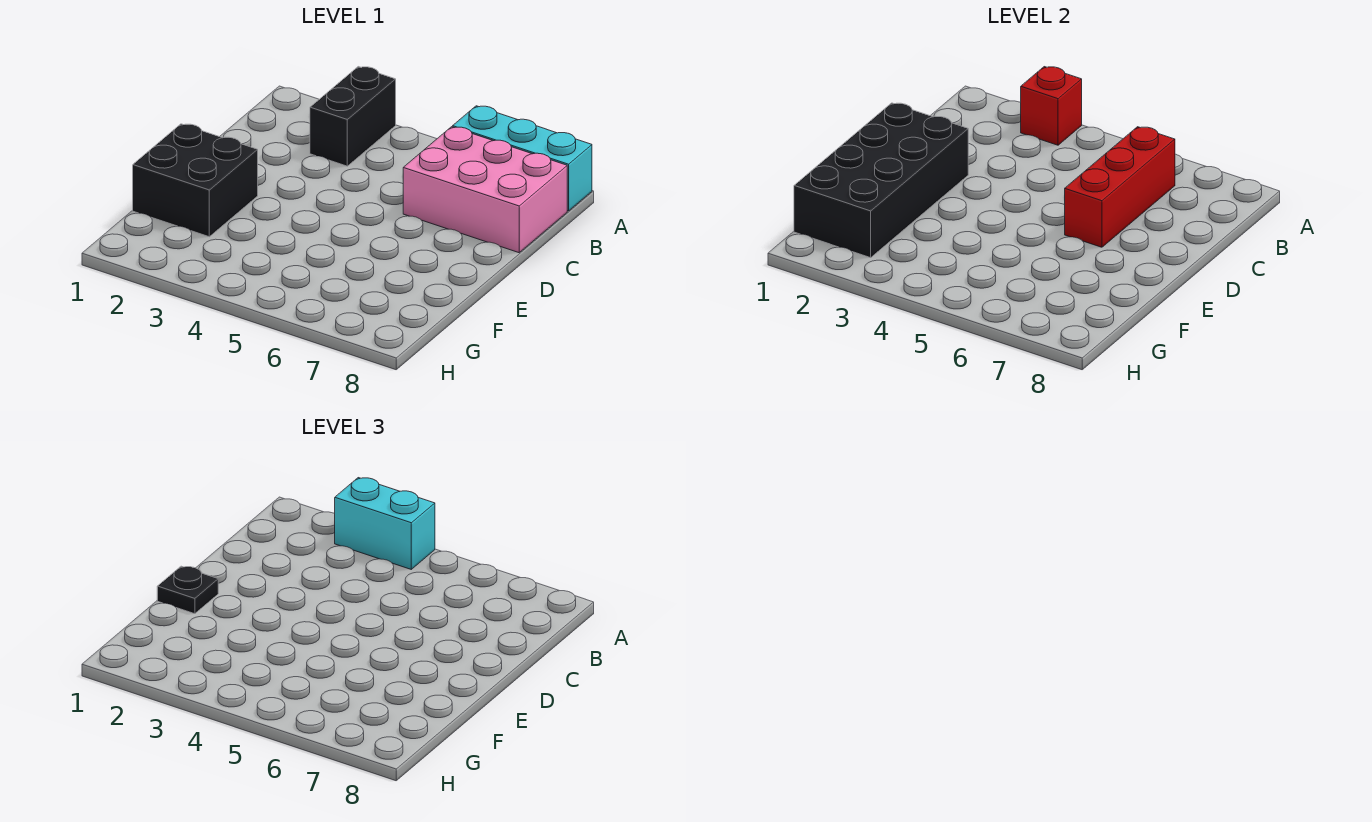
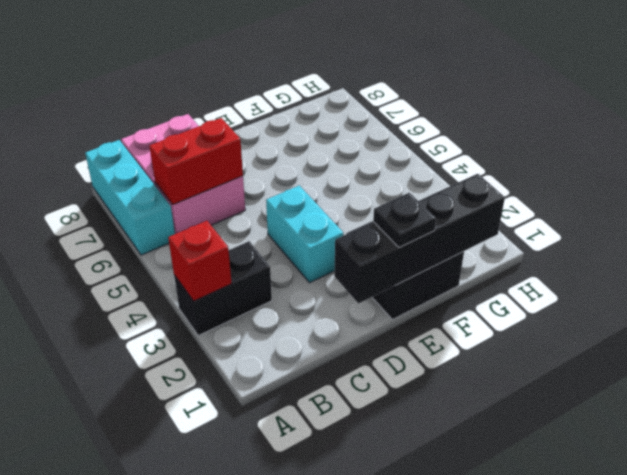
cyan brick A3:A4 level 3 -> cyan brick D3:D4 level 1
red brick B6:D6 level 2 -> red brick B6:C6 level 2
black brick D1:G2 level 2 -> black brick D1:G1 level 2

